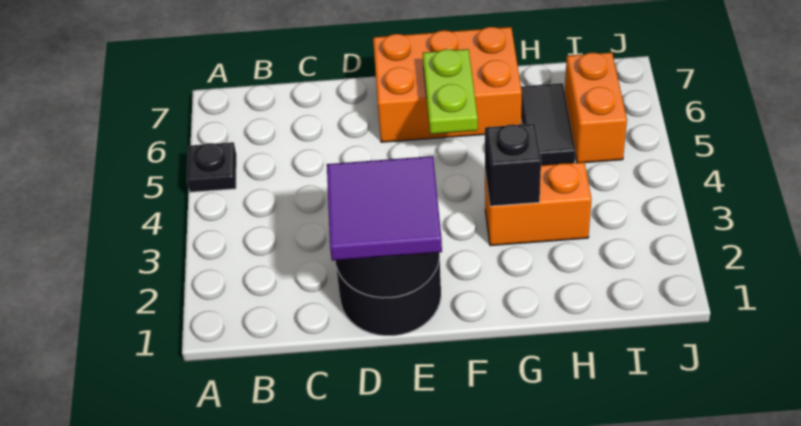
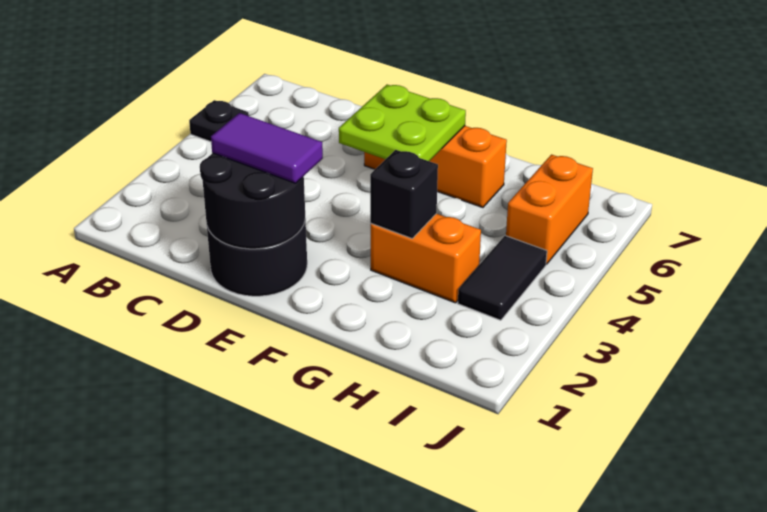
purple tile D1:E2 level 3 -> purple tile D2:E2 level 3
orange brick E6:G7 level 1 -> orange brick E6:G6 level 1
lime plate F5:F6 level 2 -> lime plate E5:F6 level 2
black tile H5:H6 level 1 -> black tile I3:I4 level 1

